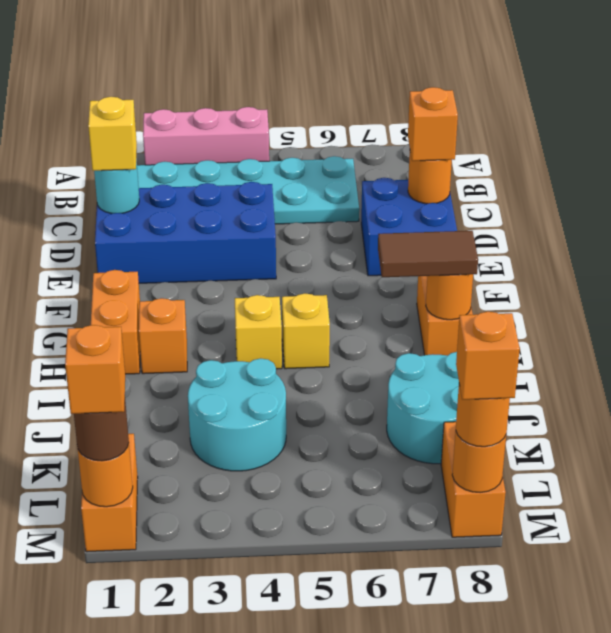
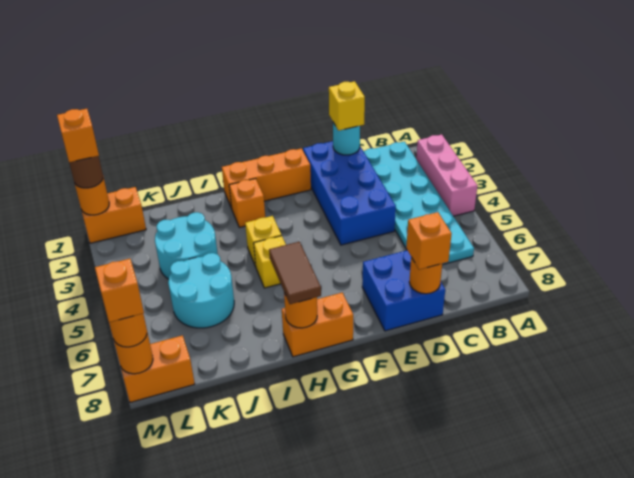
orange brick G1:H1 level 1 -> orange brick F1:H1 level 1
cyan round brick J7:K8 level 1 -> cyan round brick J5:K6 level 1

